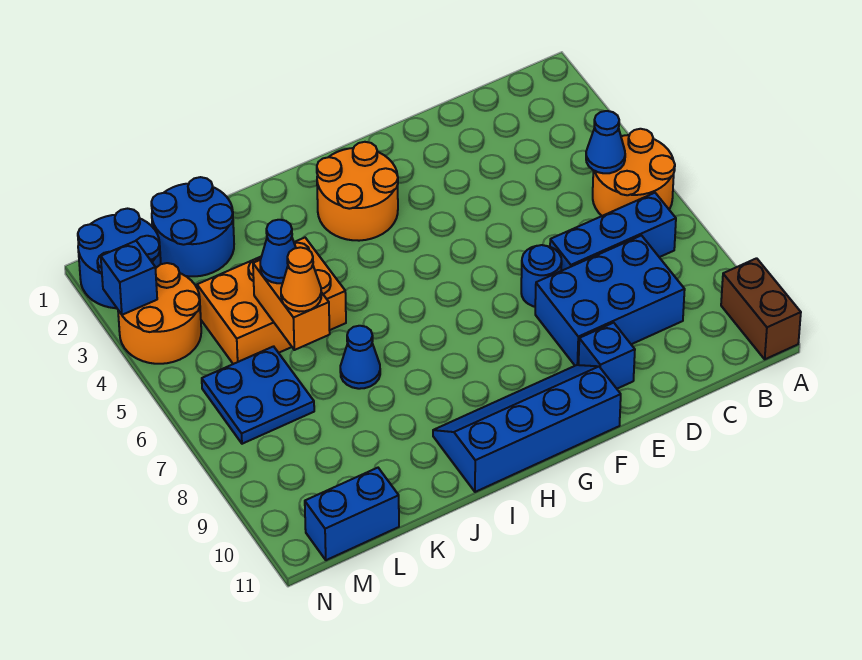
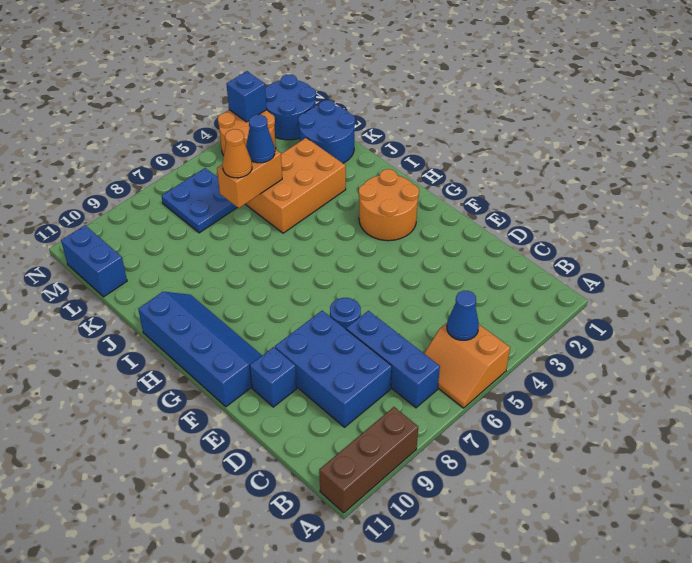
orange round brick A5:B6 level 1 -> orange slope A5:B6 level 1 top 5
brown brick A10:A11 level 1 -> brown brick A9:A11 level 1
orange brick J4:L5 level 1 -> orange brick J3:K5 level 1
blue cone J7 level 1 -> none

